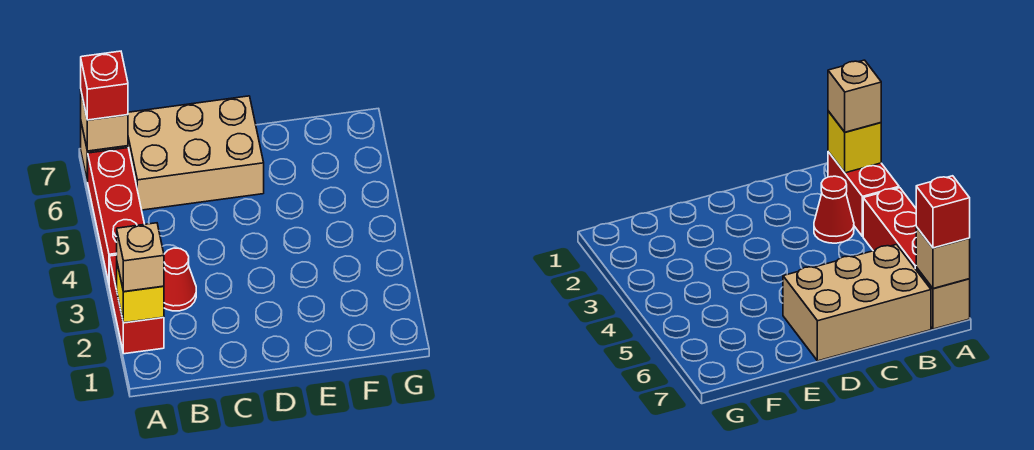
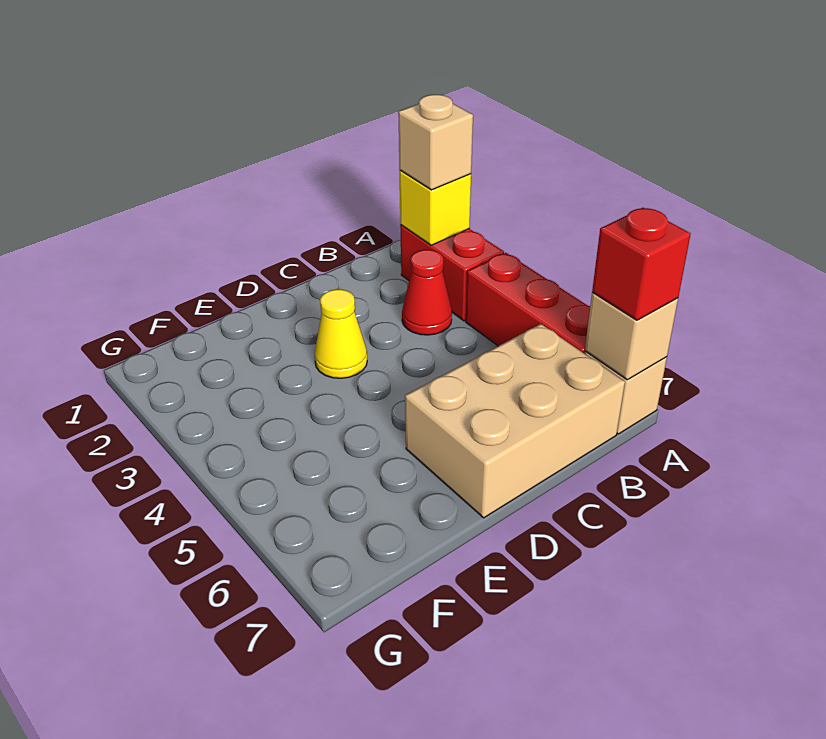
none -> yellow cone D3 level 1

